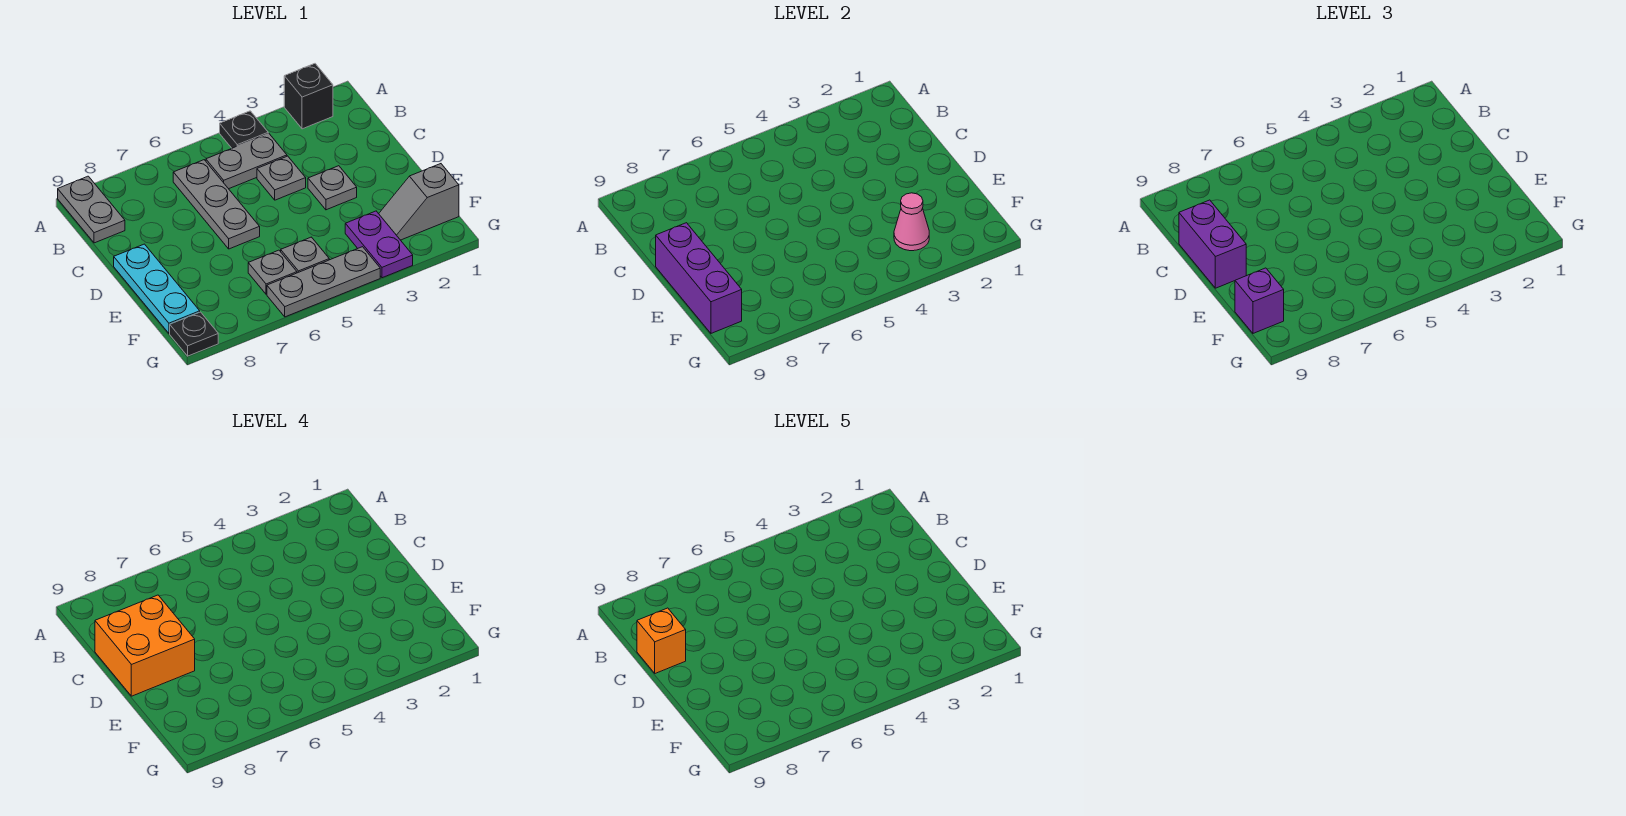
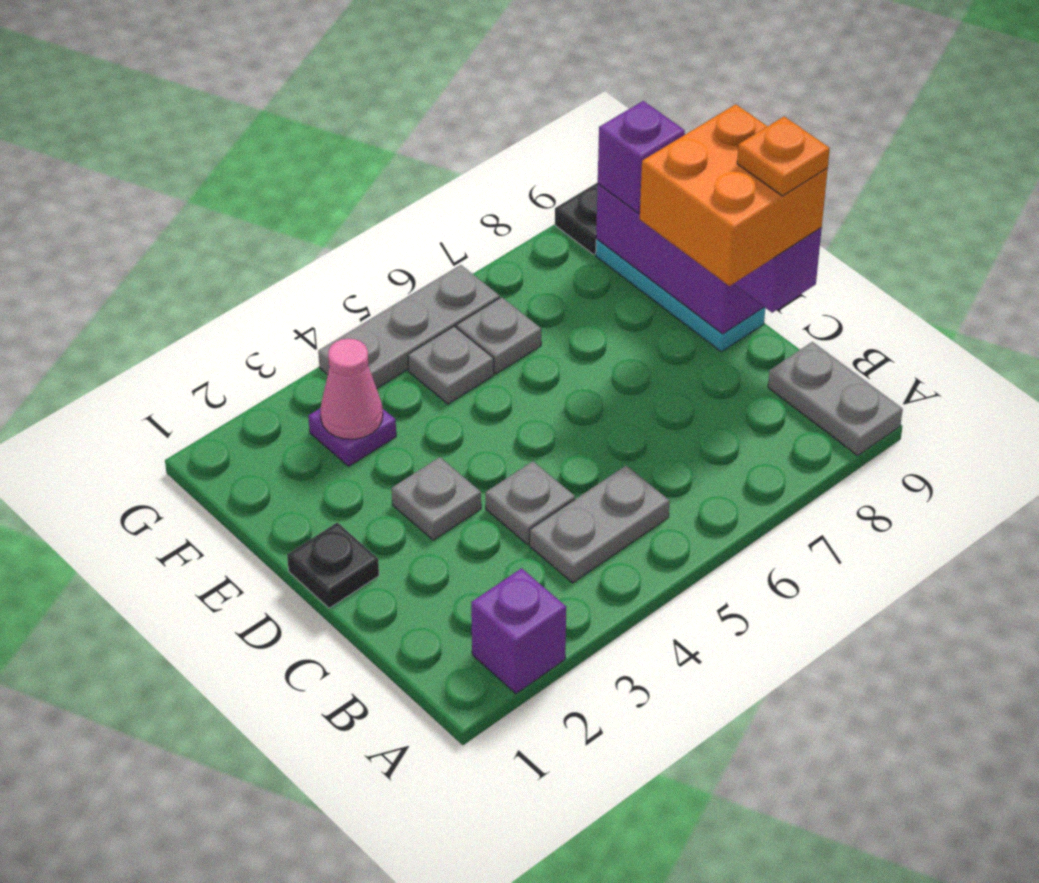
black brick A2 level 1 -> purple brick A2 level 1
black plate A4 level 1 -> black plate D1 level 1
grey plate B6:D6 level 1 -> none
orange brick C9 level 5 -> orange plate C9 level 5
grey slope F1:F2 level 1 top 1 -> none
purple plate F3:G3 level 1 -> purple plate F3 level 1

